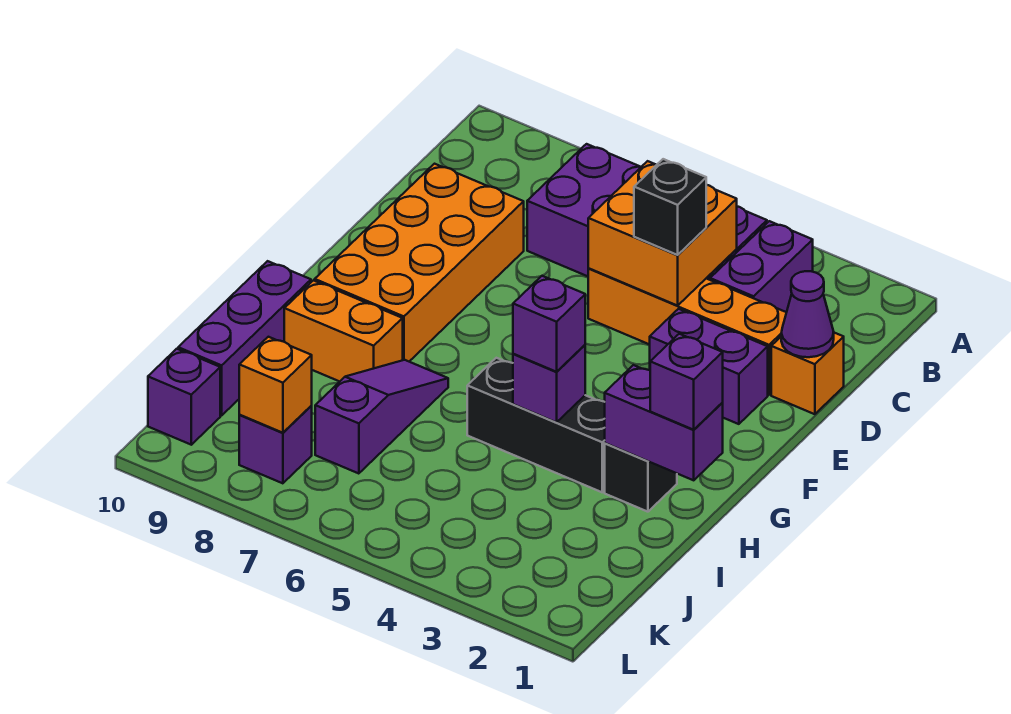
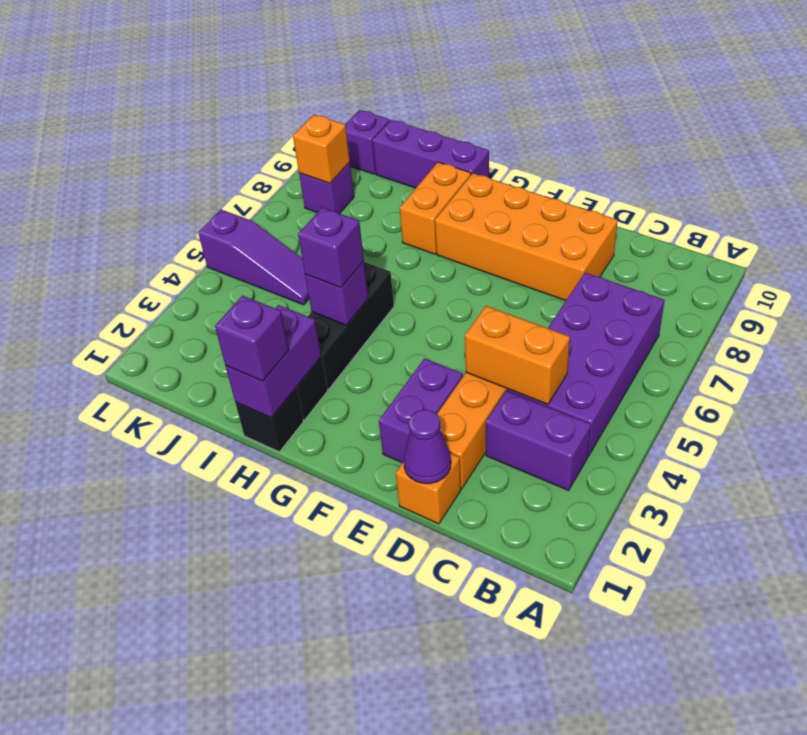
orange brick C4:D5 level 2 -> orange brick C4:D4 level 2
black brick D4 level 3 -> black brick H1 level 1
purple slope H7:J7 level 1 top J -> purple slope J5:L5 level 1 top L

